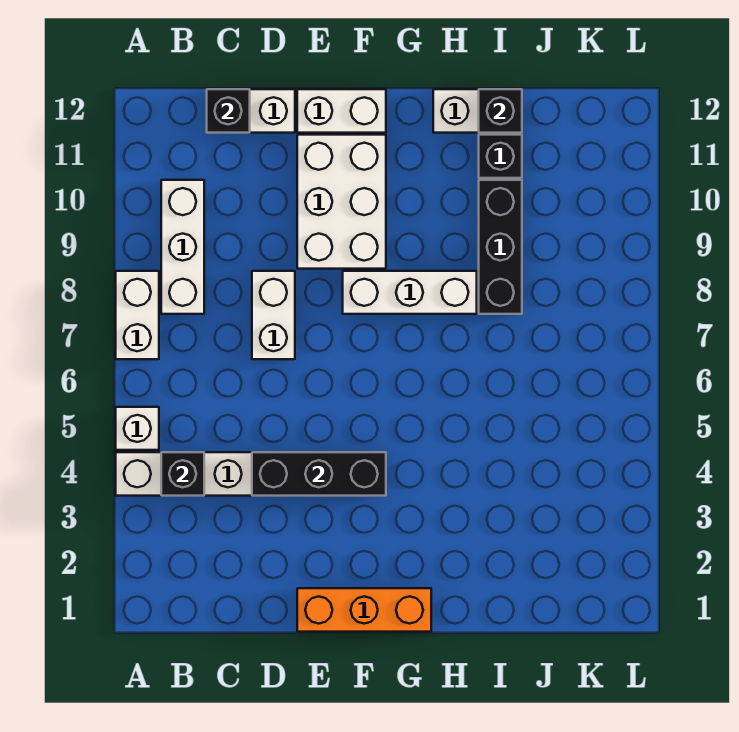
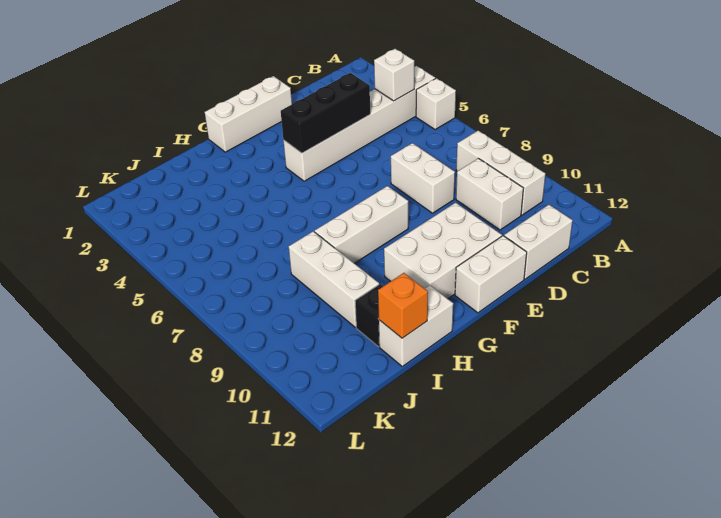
white brick A7:A8 level 1 -> white brick C9:C10 level 1
black brick B4 level 2 -> white brick B4 level 2
black brick C12 level 2 -> none
orange brick E1:G1 level 1 -> white brick E1:G1 level 1
white brick E9:F11 level 1 -> white brick E10:G11 level 1
black brick I8:I10 level 1 -> white brick I8:I10 level 1
black brick I12 level 2 -> orange brick I12 level 2

